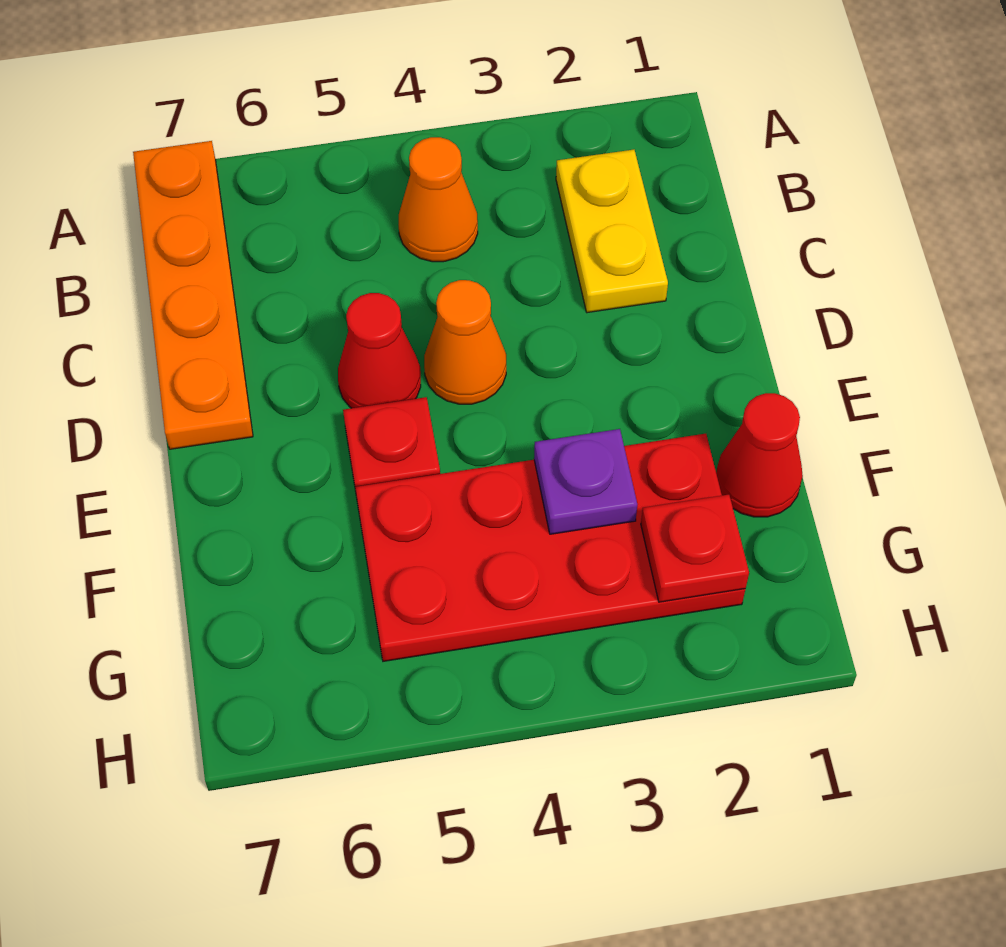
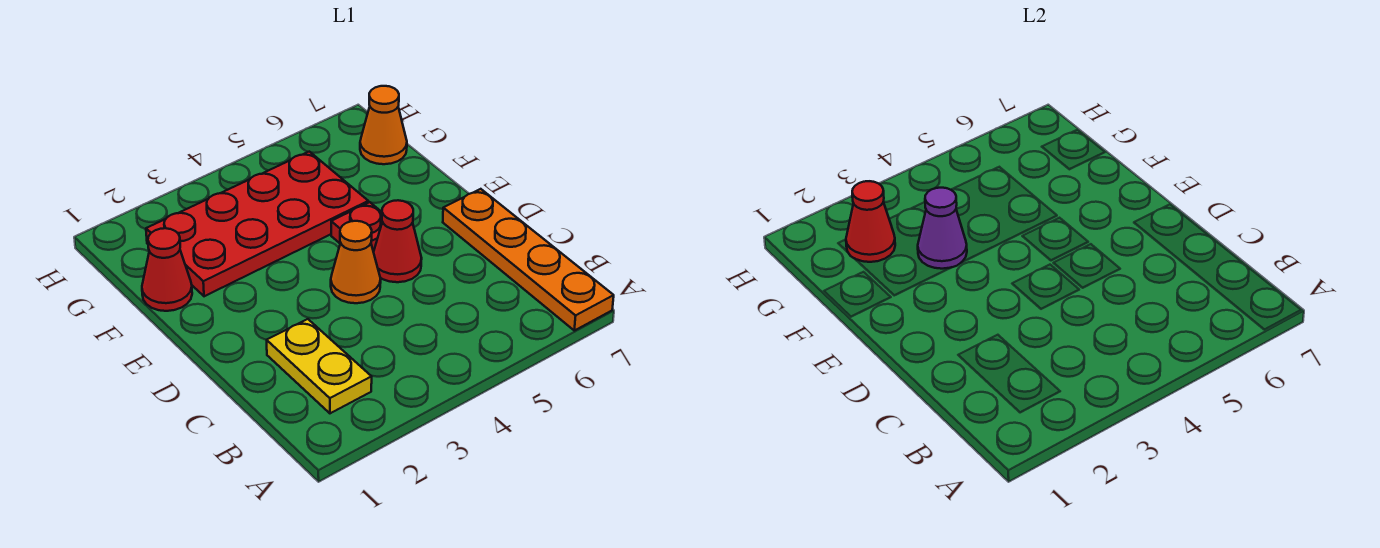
orange cone B4 level 1 -> orange cone G7 level 1
purple plate F3 level 2 -> purple cone F3 level 2
red plate G2 level 2 -> red cone G2 level 2

